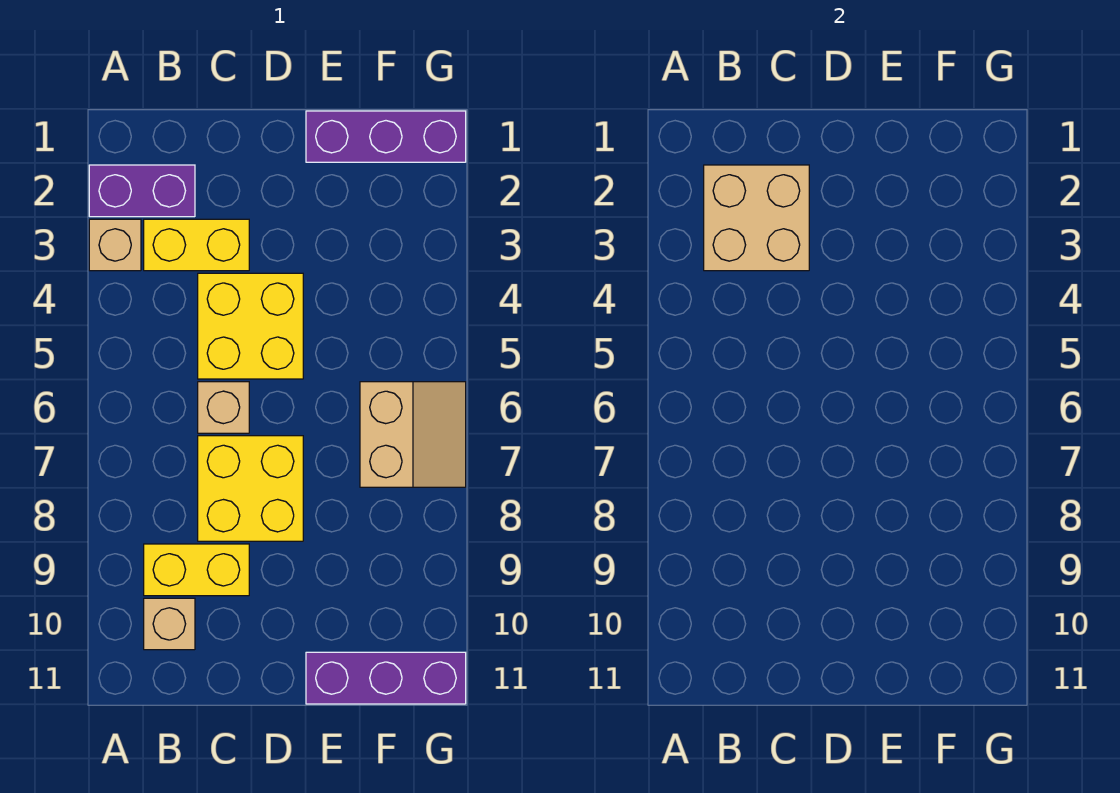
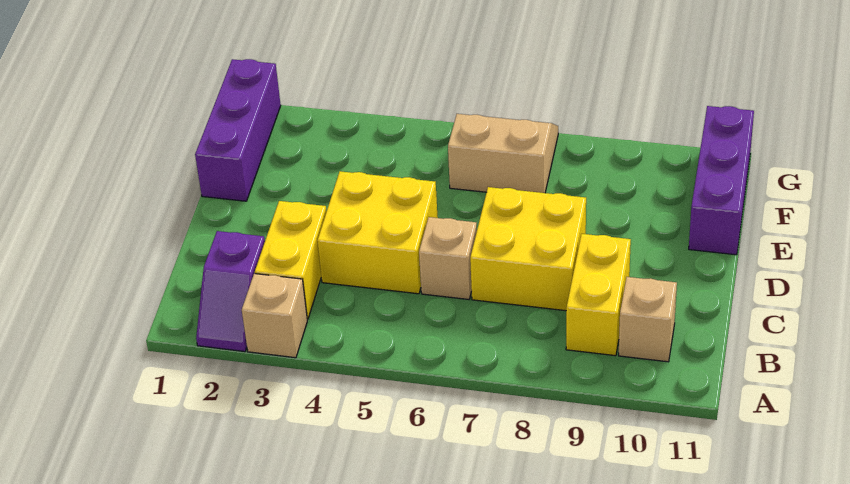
purple brick A2:B2 level 1 -> purple slope A2:B2 level 1 top B
tan brick B2:C3 level 2 -> none

